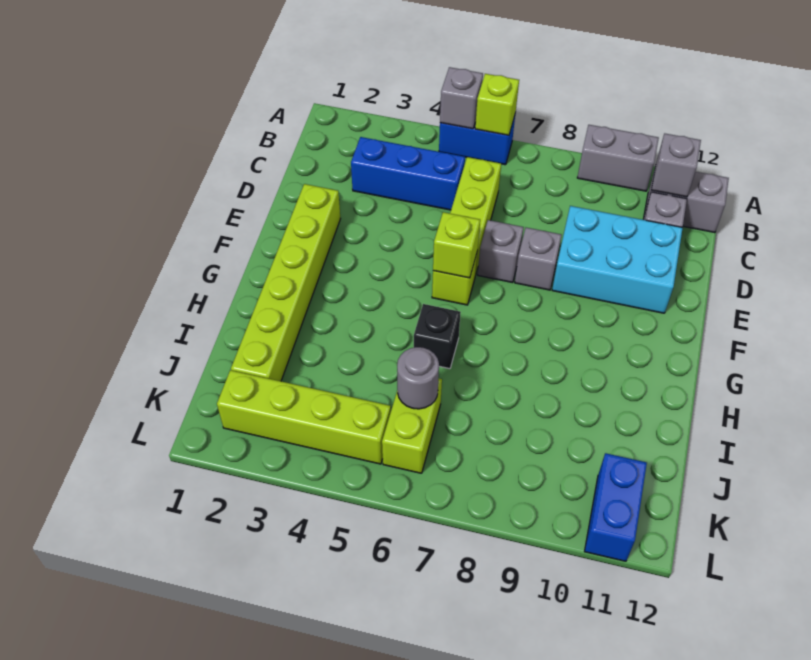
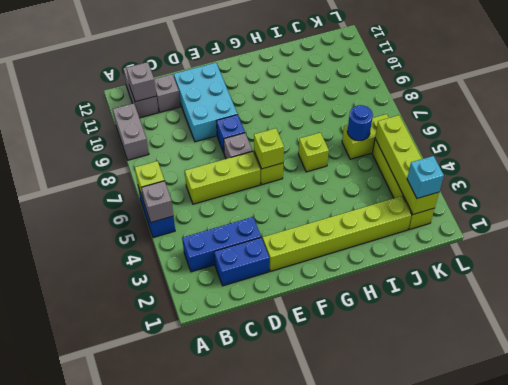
blue brick C3:C5 level 1 -> blue brick B3:D3 level 1
grey brick E8 level 1 -> blue brick E8 level 1
black brick H6 level 1 -> lime brick H6 level 1
grey round brick J6 level 2 -> blue round brick J6 level 2
none -> lime brick K2:K5 level 2
none -> cyan brick K2 level 3
blue brick K11:L11 level 1 -> blue brick C2:D2 level 1

